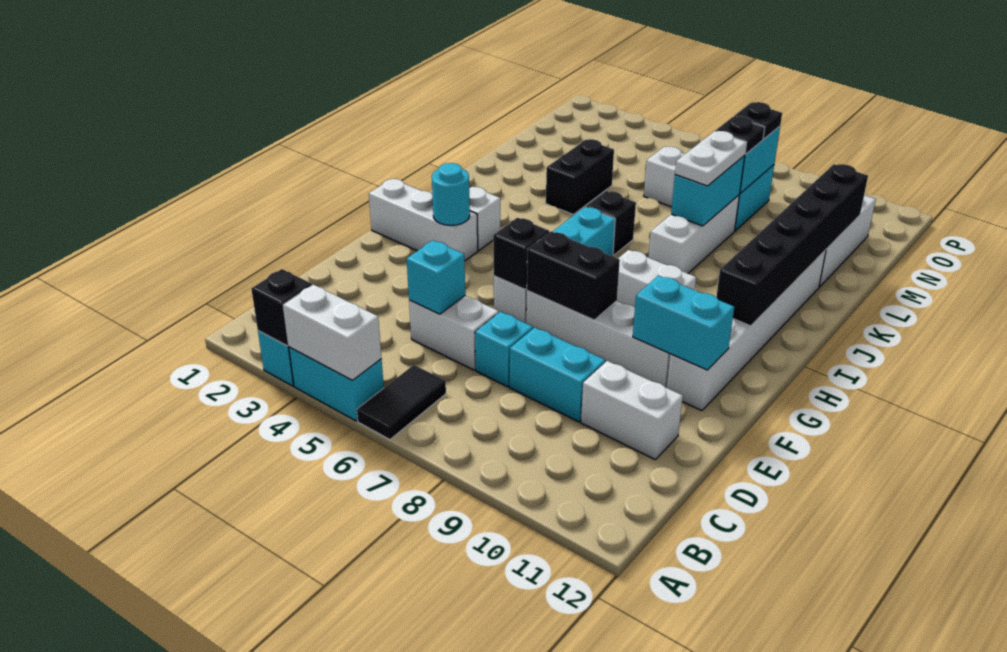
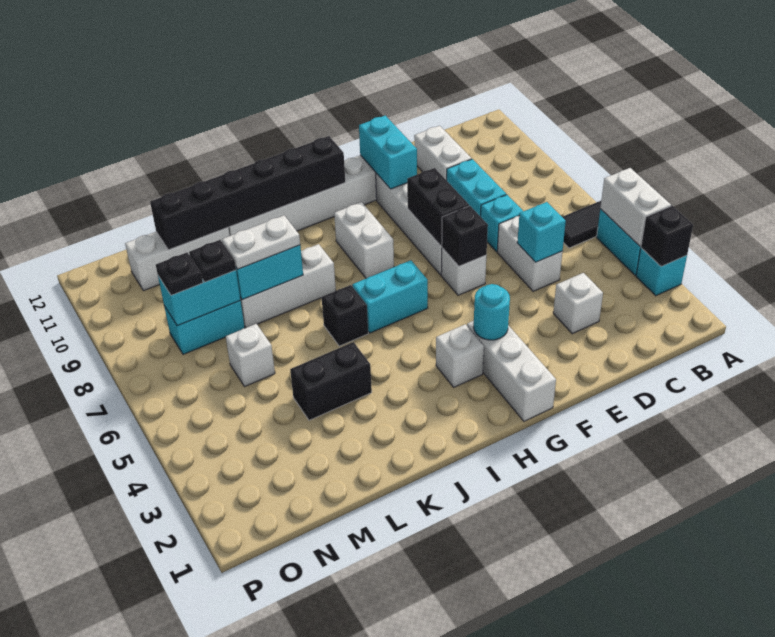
none -> white brick D3 level 1

